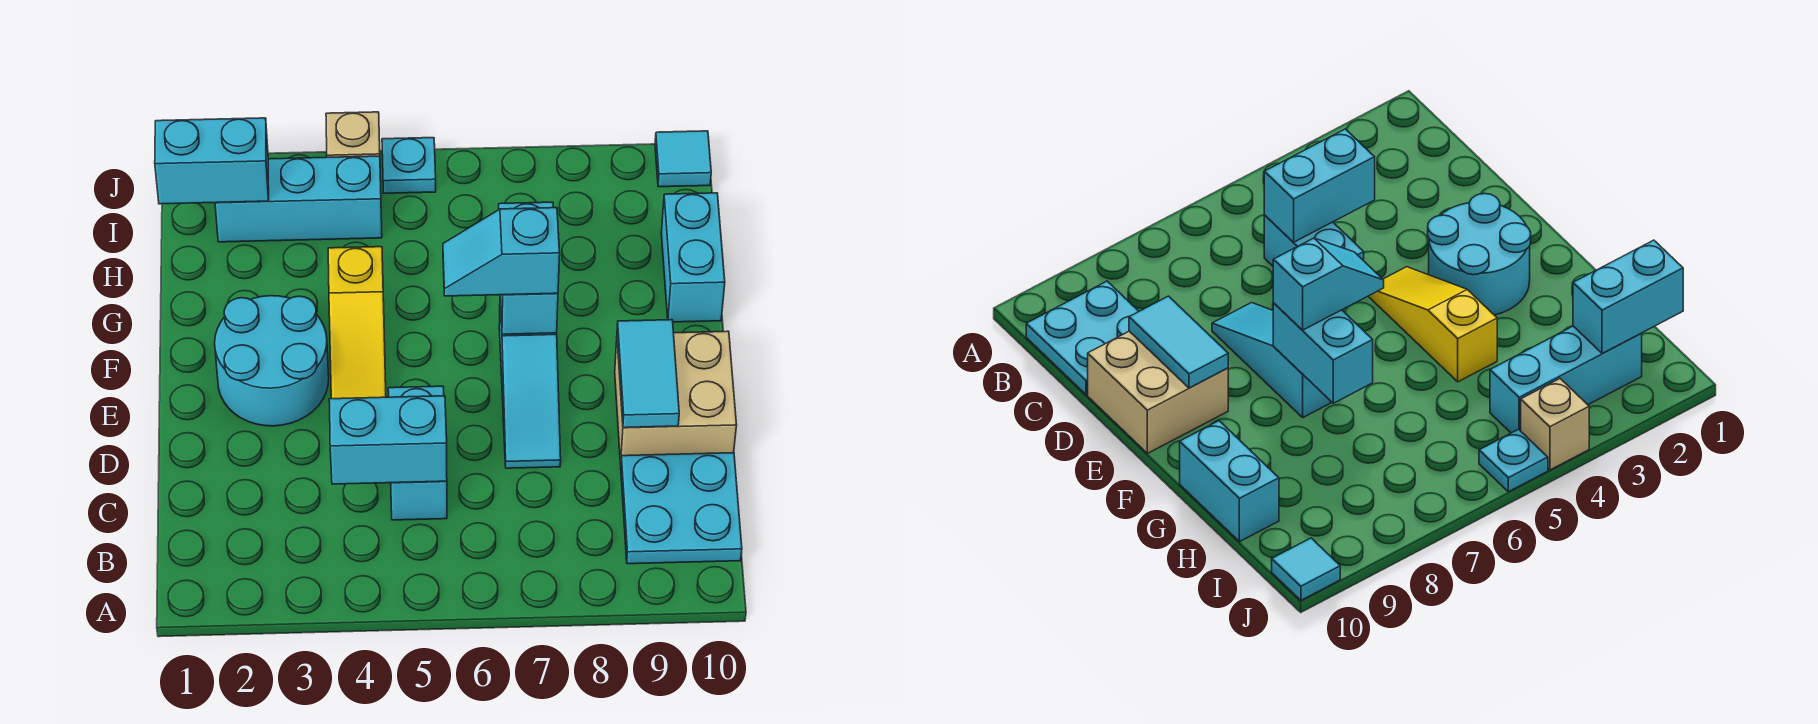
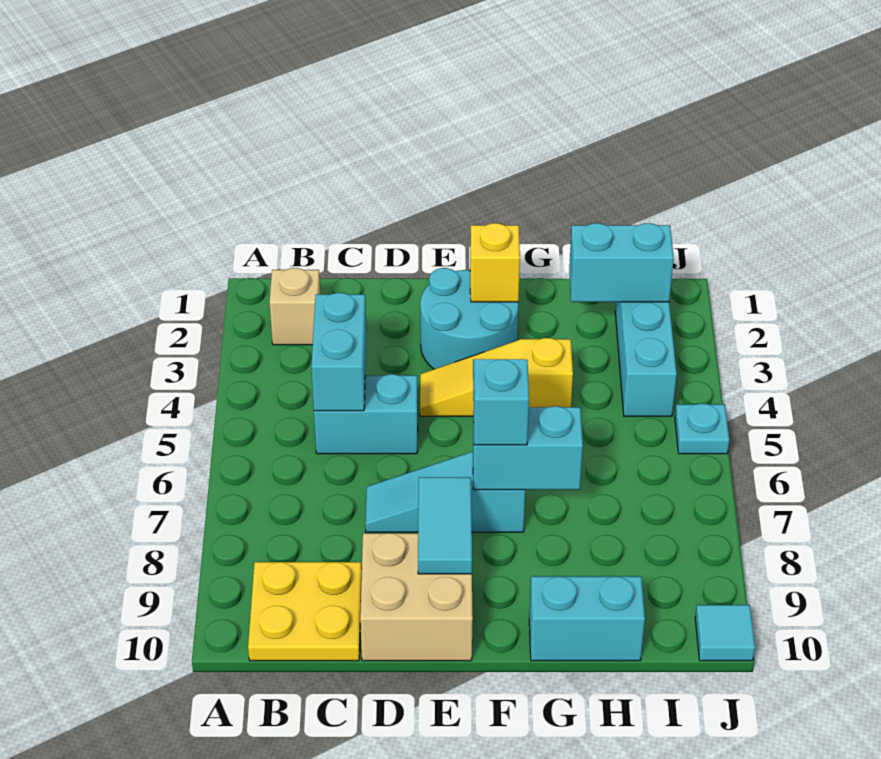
cyan plate B9:C10 level 1 -> yellow plate B9:C10 level 1
cyan tile D9:E9 level 2 -> cyan tile E8:E9 level 2
none -> yellow brick F2 level 2
cyan brick I1:I2 level 2 -> cyan brick H2:I2 level 2
tan brick J4 level 1 -> tan brick B2 level 1

